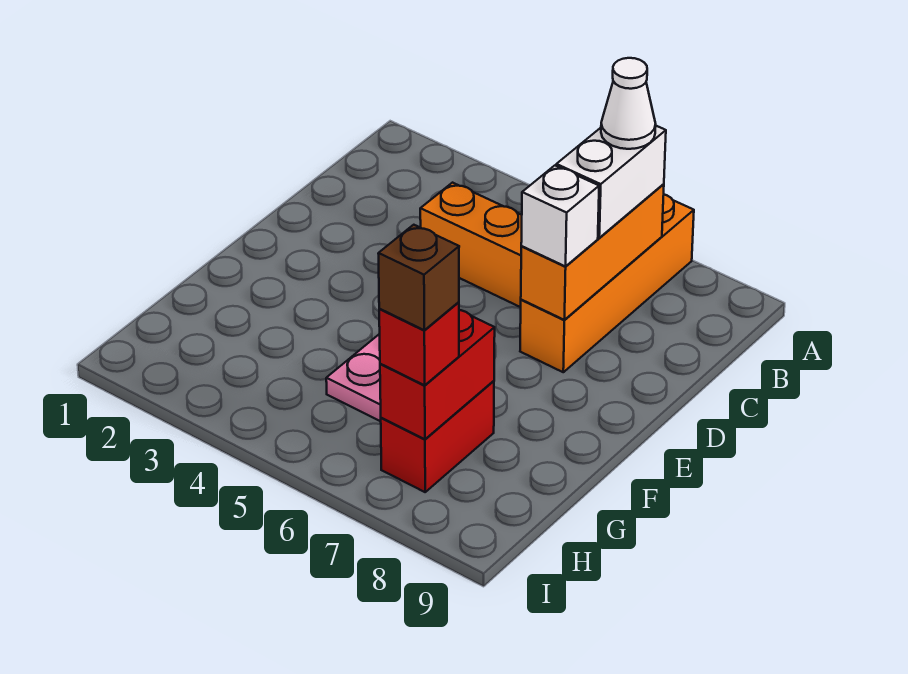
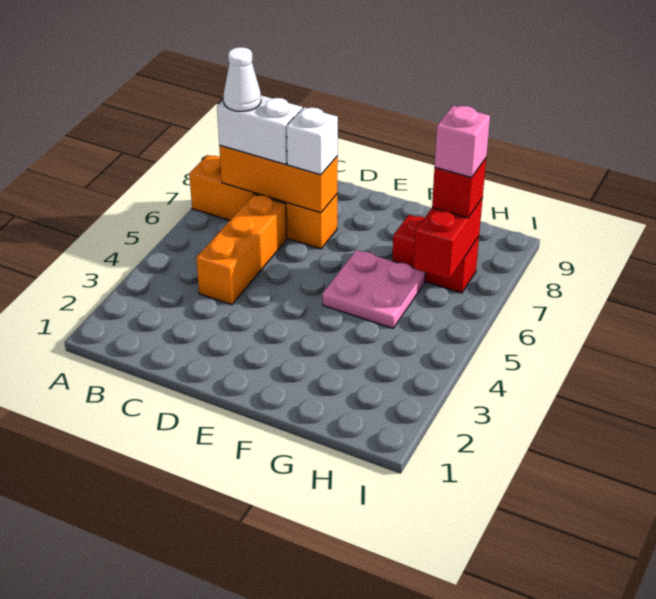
red brick G7:H7 level 2 -> red brick H6:H7 level 2
brown brick H7 level 4 -> pink brick H7 level 4

